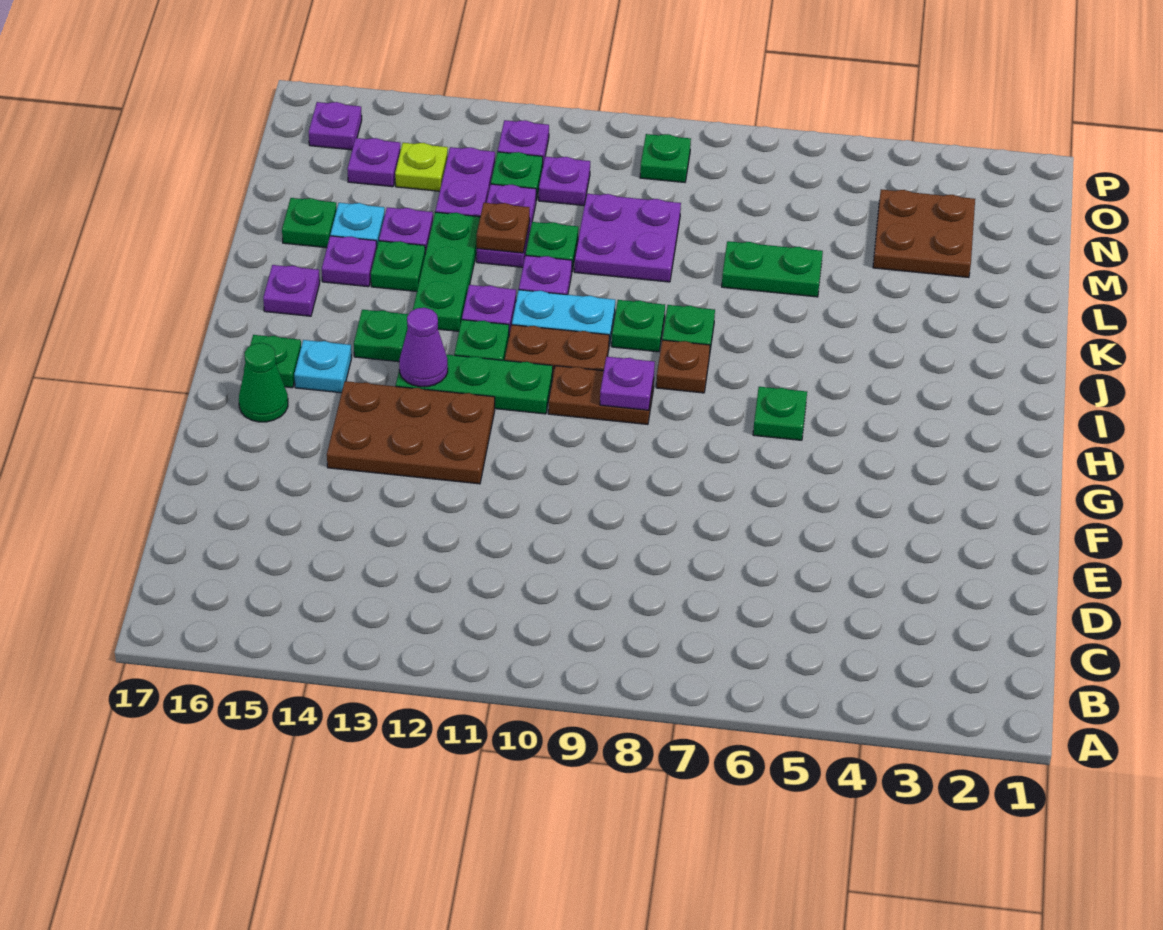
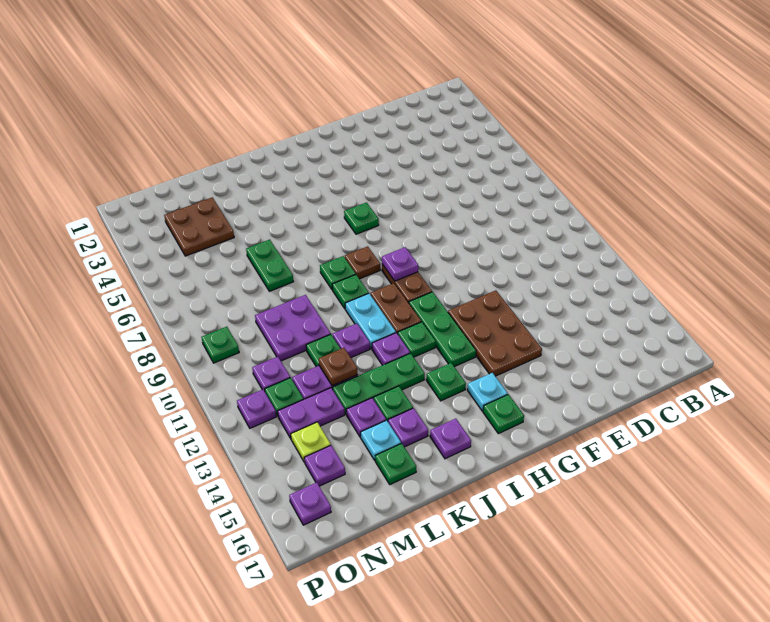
green cone G16 level 1 -> none
purple cone H13 level 2 -> none

